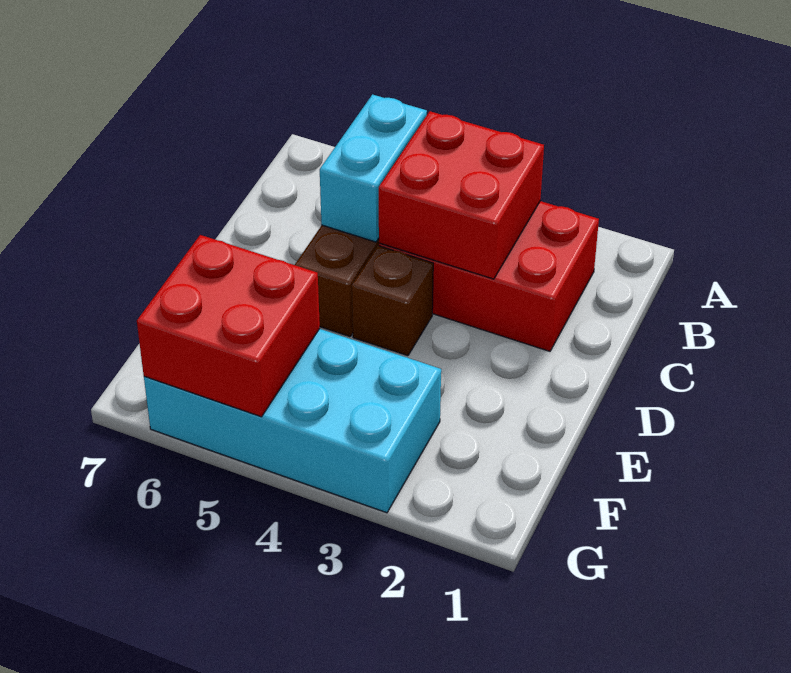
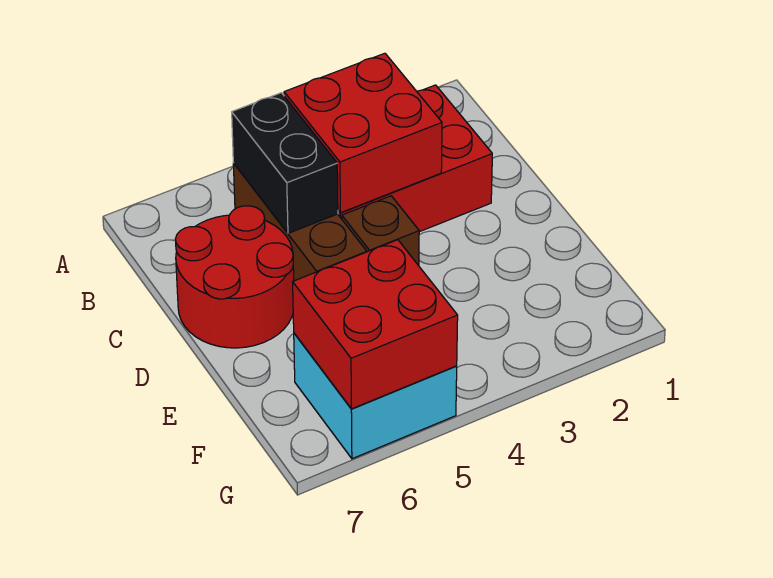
cyan brick B5:C5 level 2 -> black brick B5:C5 level 2
none -> red round brick C6:D7 level 1
cyan brick F3:G6 level 1 -> cyan brick F5:G6 level 1

